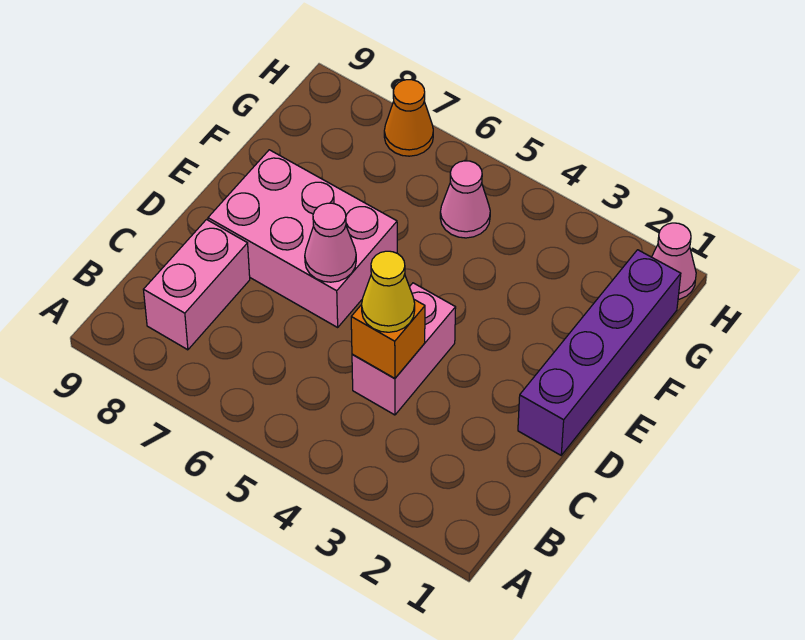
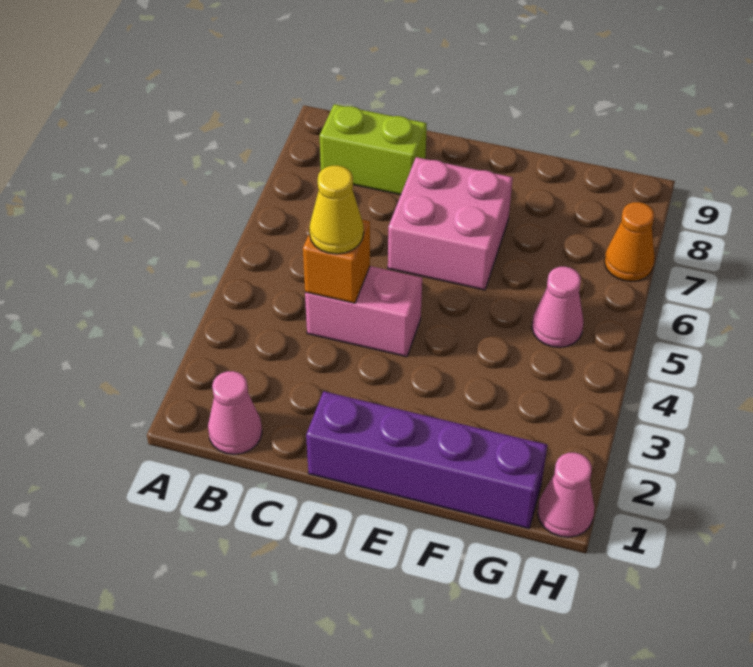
pink brick B8:C8 level 1 -> lime brick B8:C8 level 1
pink brick D6:E8 level 1 -> pink brick D6:E7 level 1
pink cone D6 level 2 -> pink cone B1 level 1

